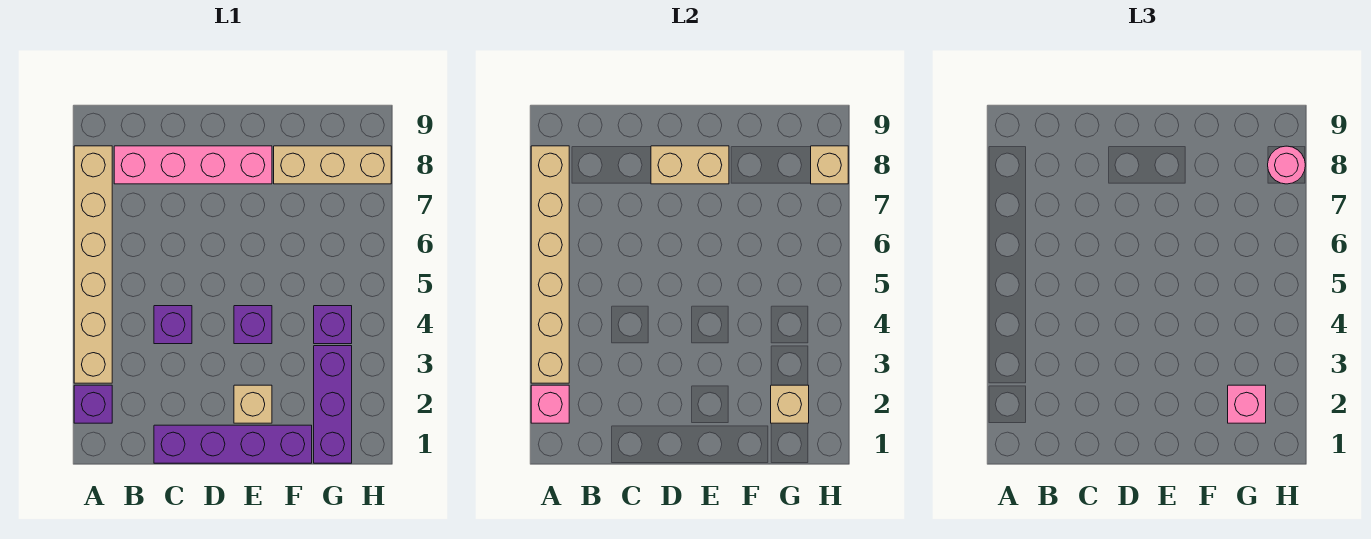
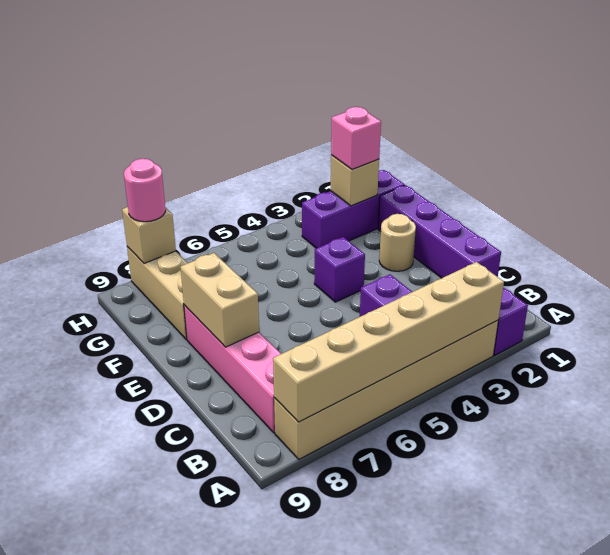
pink brick A2 level 2 -> none
tan brick E2 level 1 -> tan round brick E2 level 1
purple brick G4 level 1 -> none

